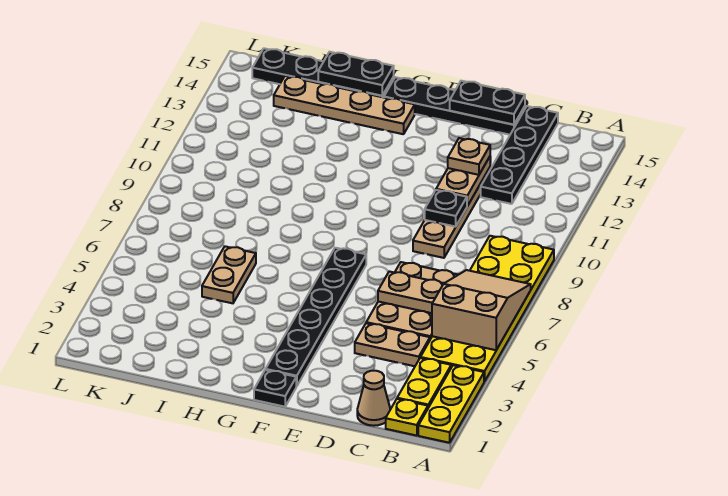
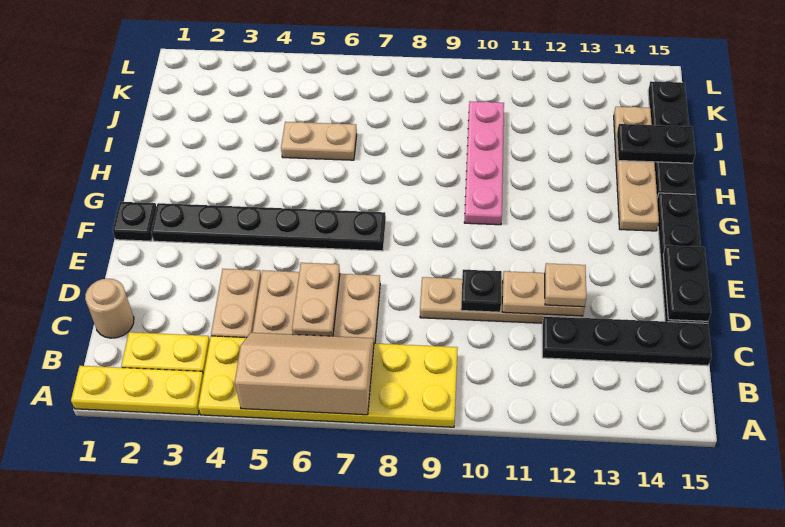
tan slope A5:B7 level 2 top 5 -> tan slope A5:B7 level 2 top A
yellow plate B1 level 1 -> none
tan cone C1 level 1 -> tan round brick C1 level 1
none -> pink plate G10:J10 level 1
black plate H15:I15 level 2 -> black plate I14:I15 level 2

